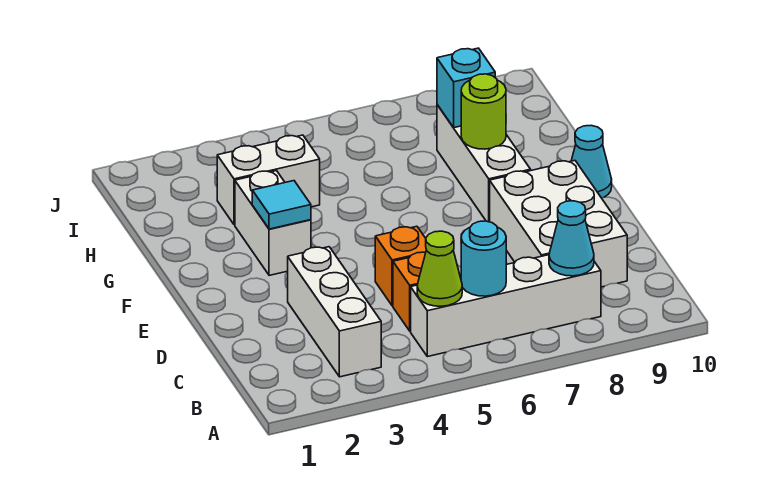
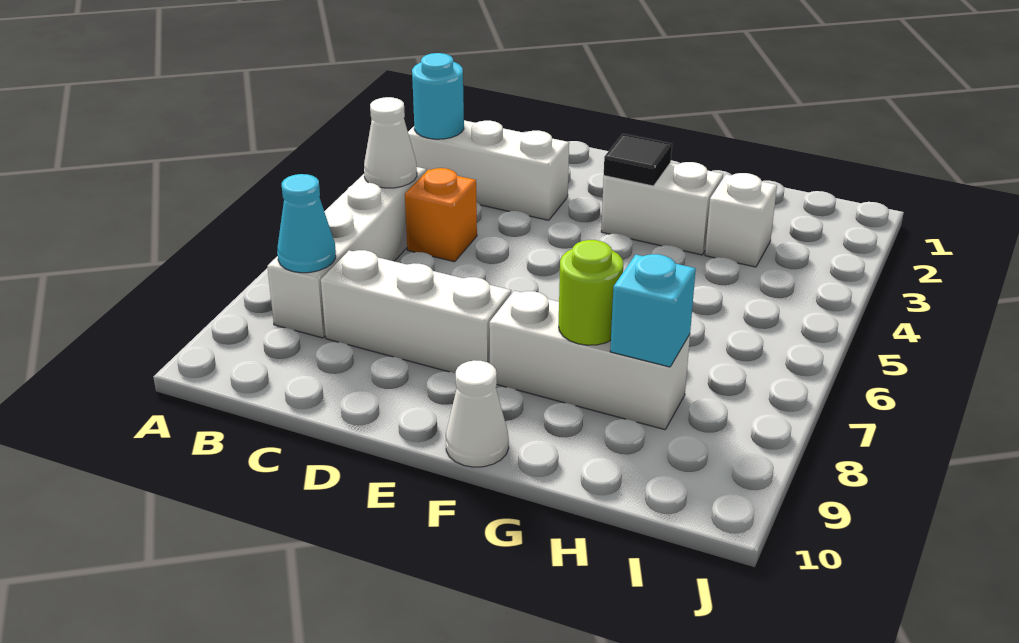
lime cone B5 level 2 -> white cone B5 level 2
cyan round brick B6 level 2 -> cyan round brick B3 level 2
white brick C8:E9 level 1 -> white brick C8:E8 level 1
orange brick D5 level 1 -> none
cyan tile F3 level 2 -> black tile F3 level 2
cyan cone F10 level 1 -> white cone F10 level 1
white brick H3:H4 level 1 -> white brick H3 level 1

